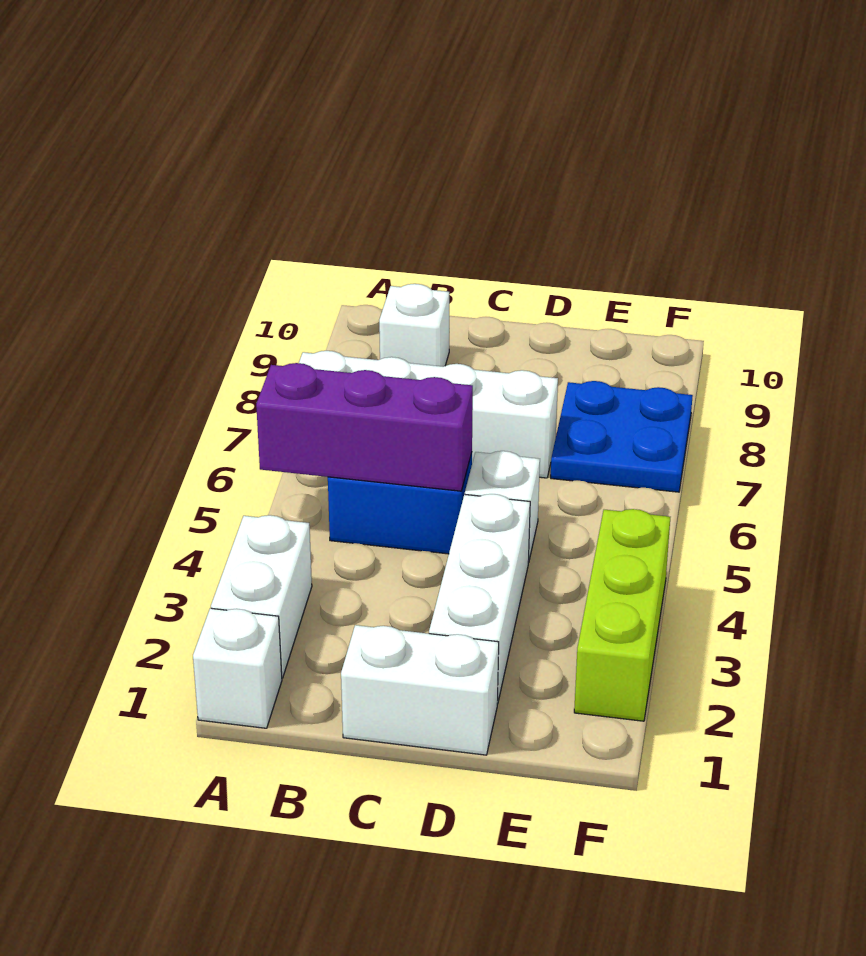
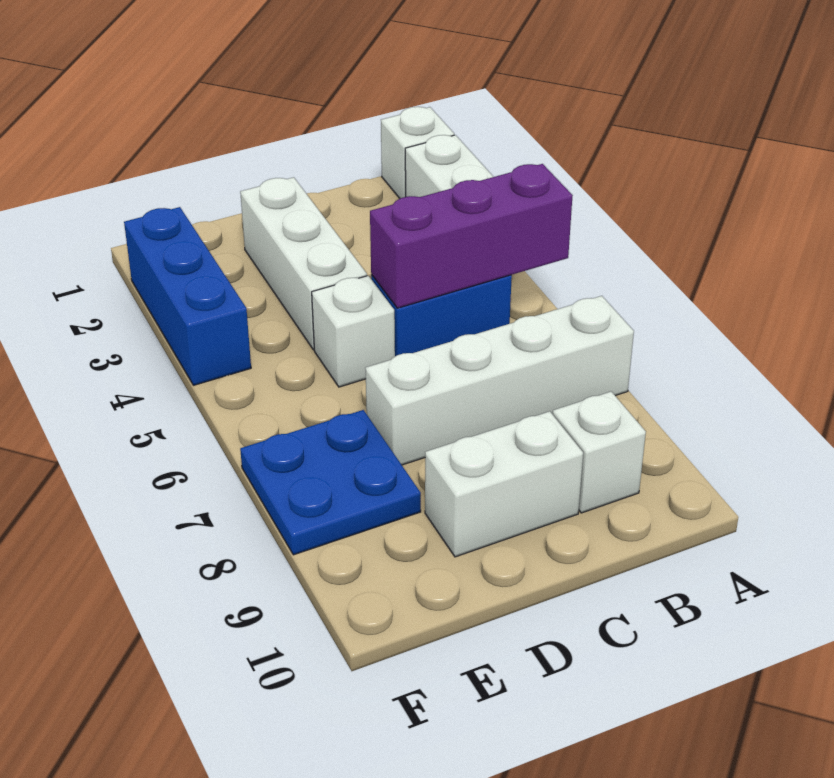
white brick C1:D1 level 1 -> white brick C9:D9 level 1
lime brick F2:F4 level 1 -> blue brick F2:F4 level 1

